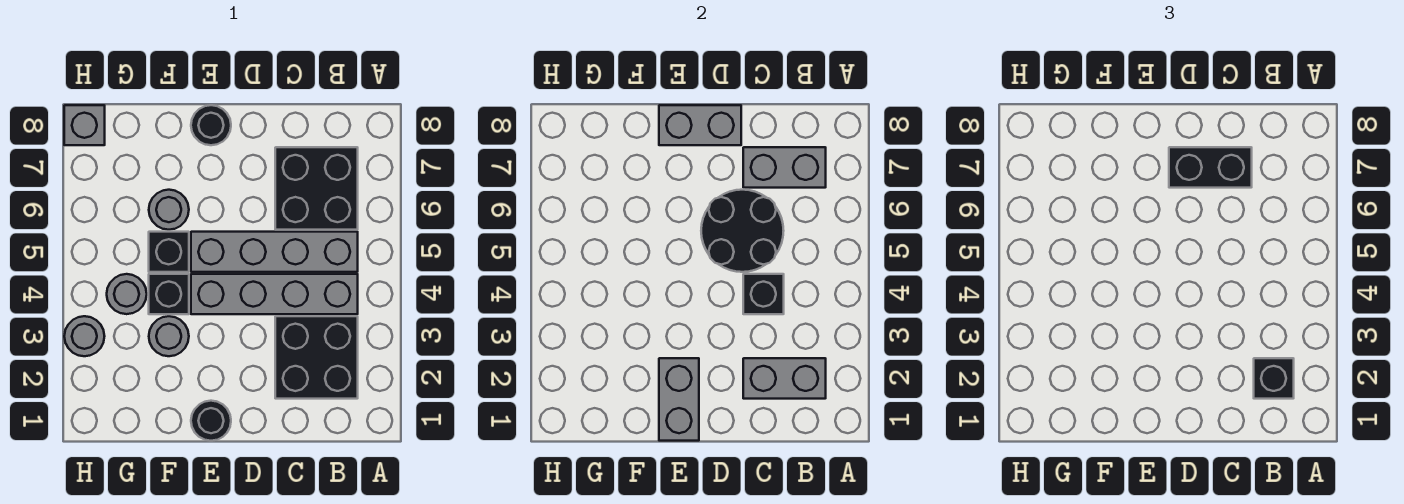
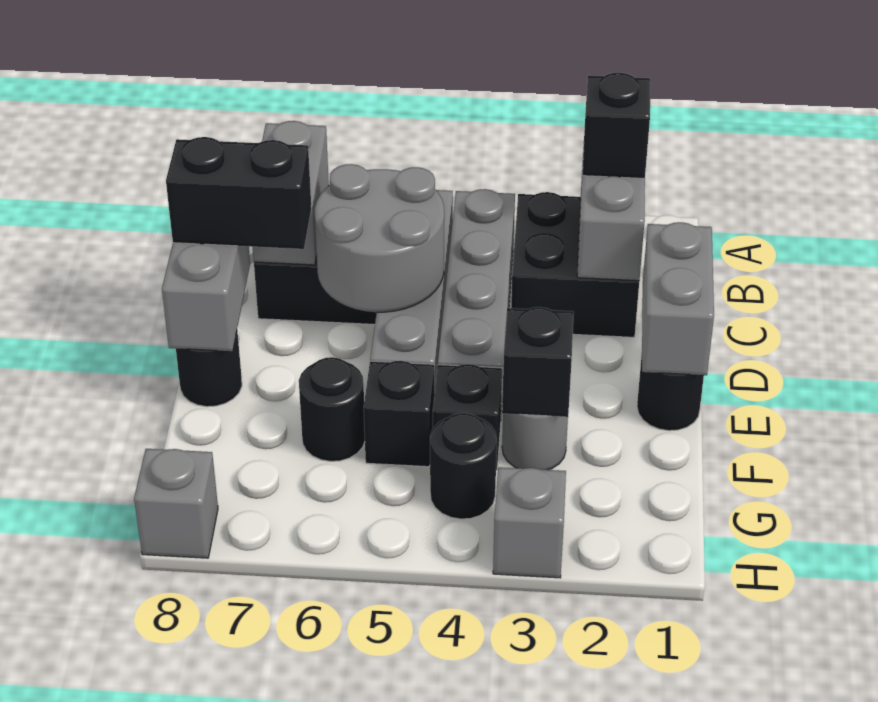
black brick C4 level 2 -> black brick F3 level 2
black round brick C5:D6 level 2 -> grey round brick C5:D6 level 2
black brick C7:D7 level 3 -> black brick D7:D8 level 3
grey brick E1:E2 level 2 -> grey brick D1:E1 level 2
grey round brick F6 level 1 -> black round brick F6 level 1
grey round brick G4 level 1 -> black round brick G4 level 1
grey round brick H3 level 1 -> grey brick H3 level 1

